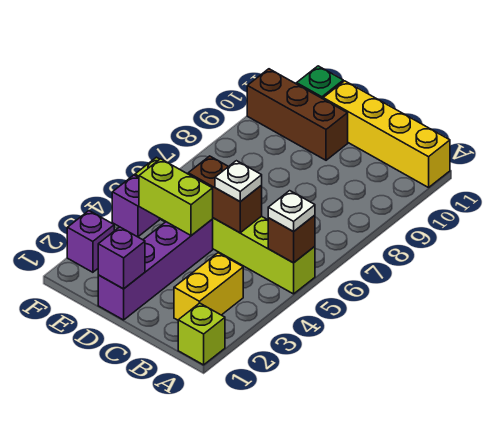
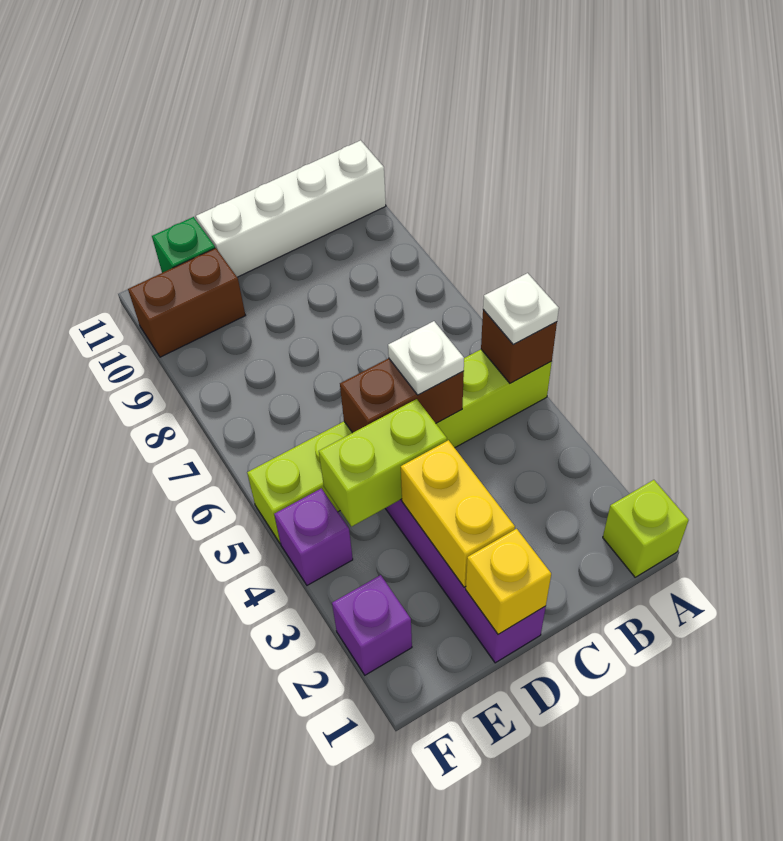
yellow brick A11:D11 level 1 -> white brick A11:D11 level 1
yellow brick B2:B3 level 1 -> yellow brick D2:D3 level 2
purple brick D1 level 2 -> yellow brick D1 level 2
brown brick D10:F10 level 1 -> brown brick E10:F10 level 1

